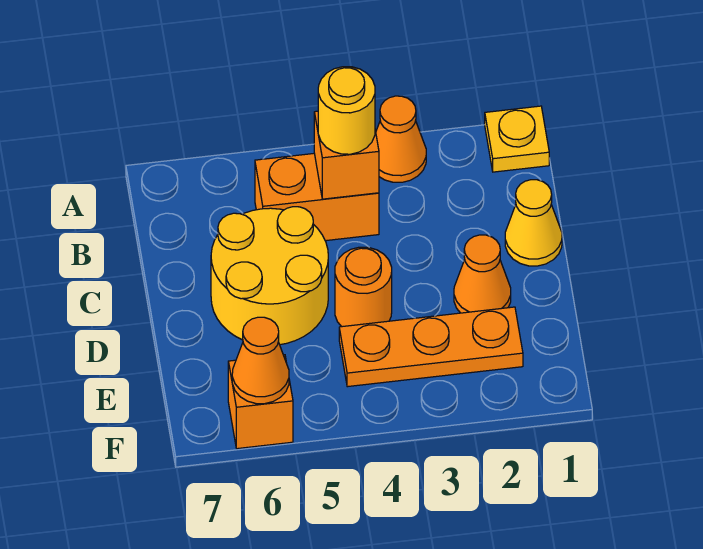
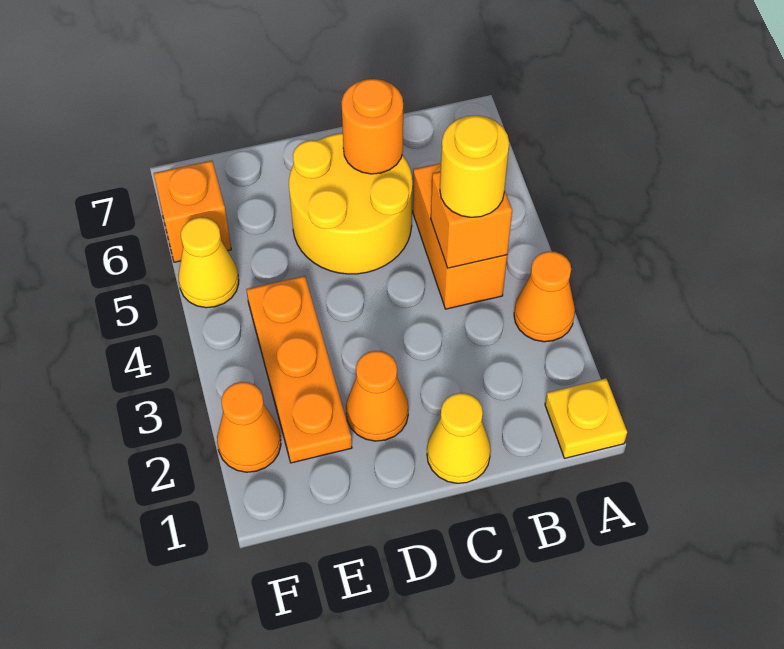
orange round brick D4 level 1 -> orange round brick C6 level 2
none -> yellow cone F5 level 1
orange cone F6 level 2 -> orange cone F2 level 1

